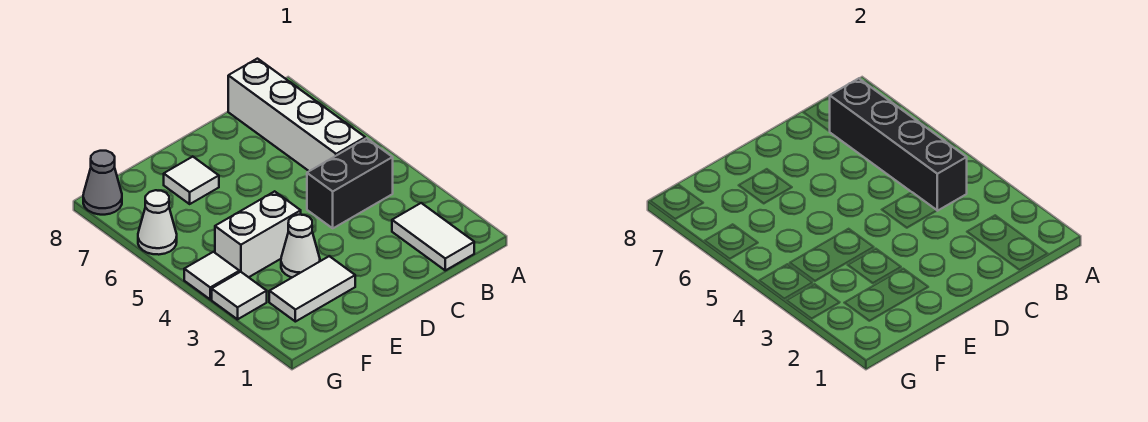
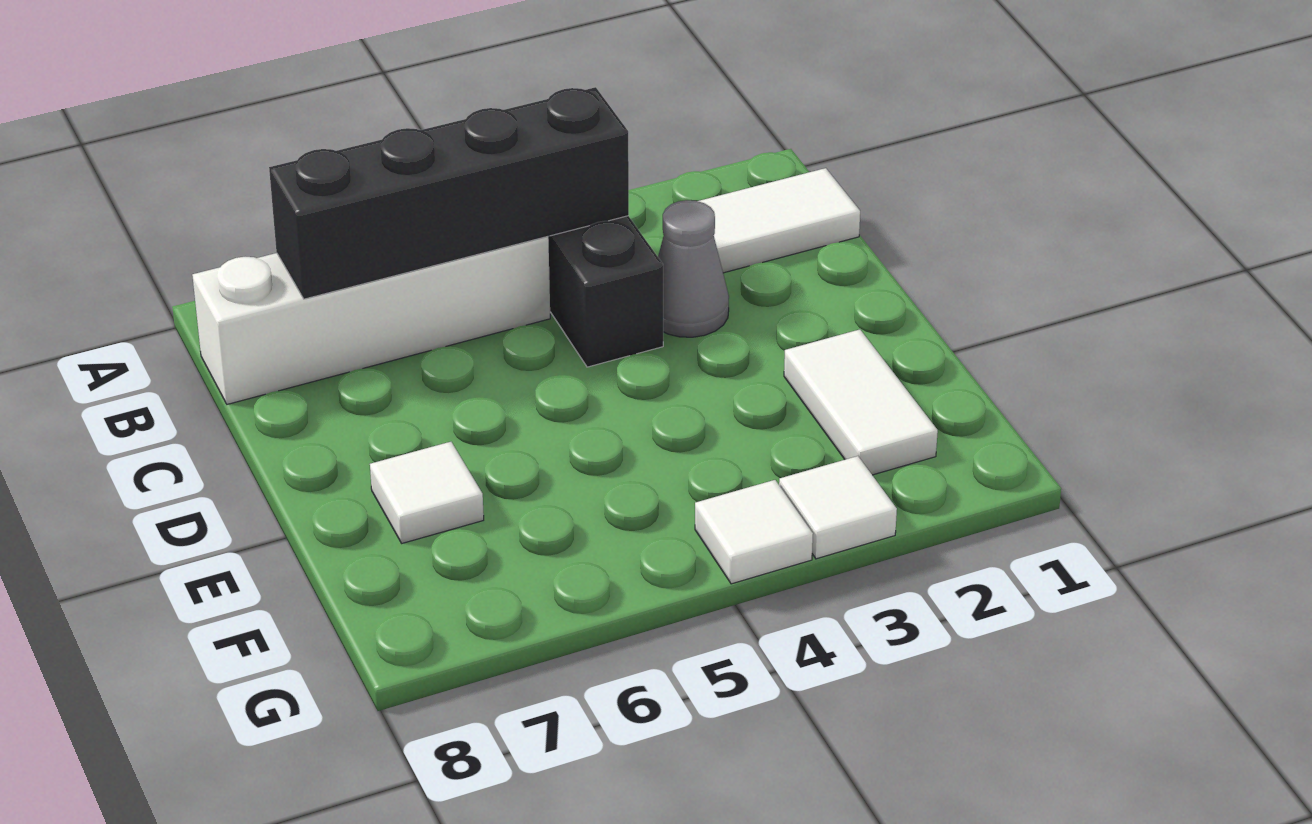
white cone E3 level 1 -> none
white brick E4:F4 level 1 -> none
white cone G6 level 1 -> none
grey cone G8 level 1 -> grey cone C3 level 1

